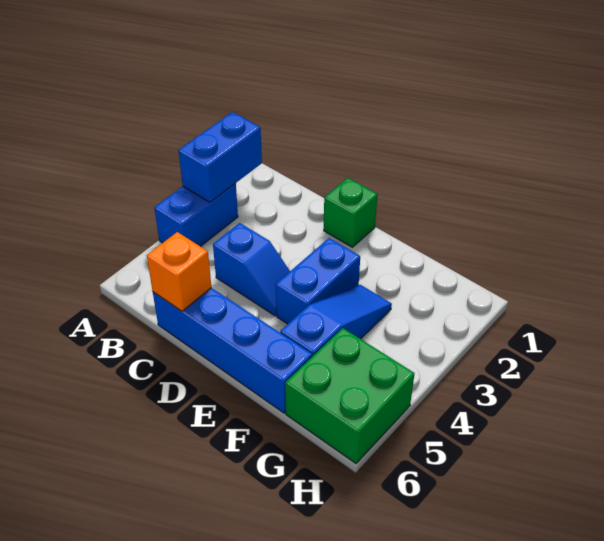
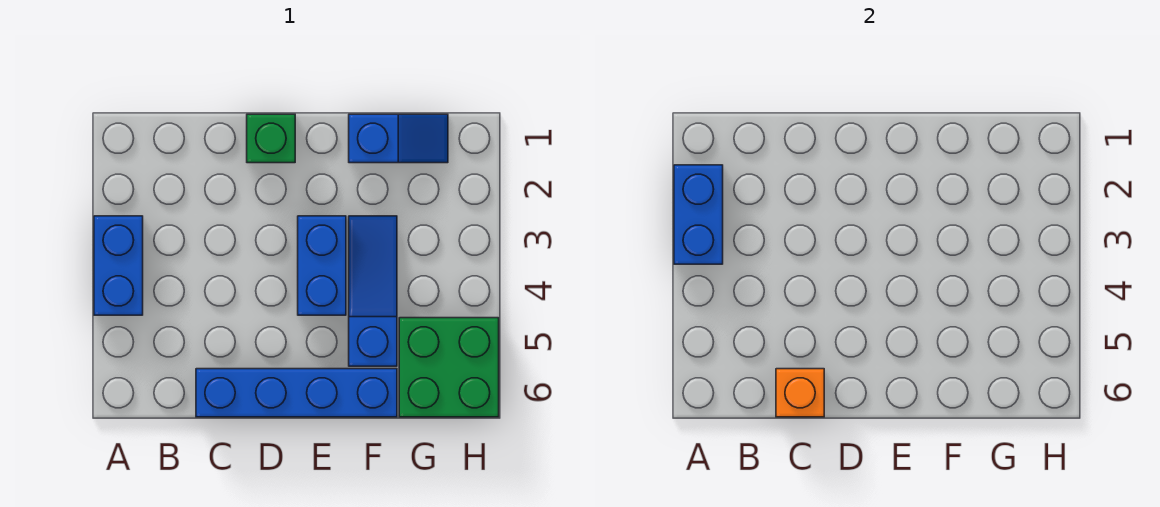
blue slope C4:D4 level 1 top C -> blue slope F1:G1 level 1 top F

